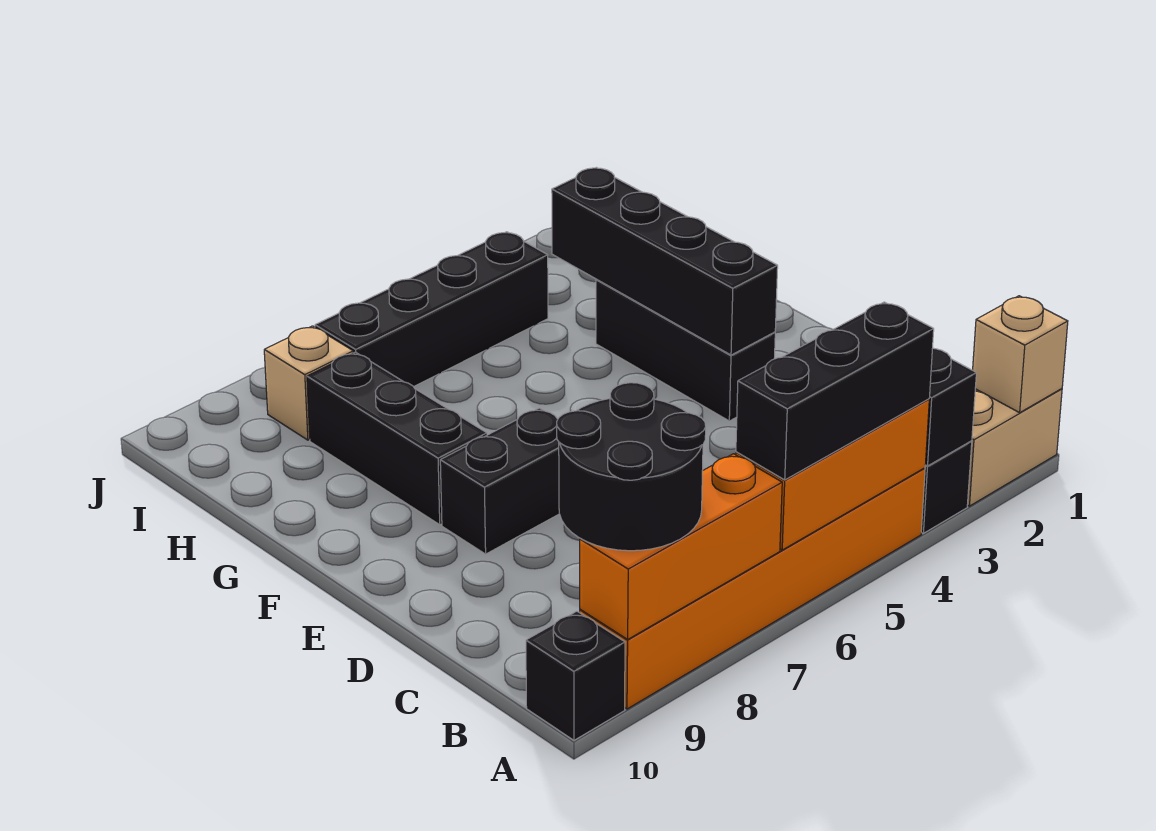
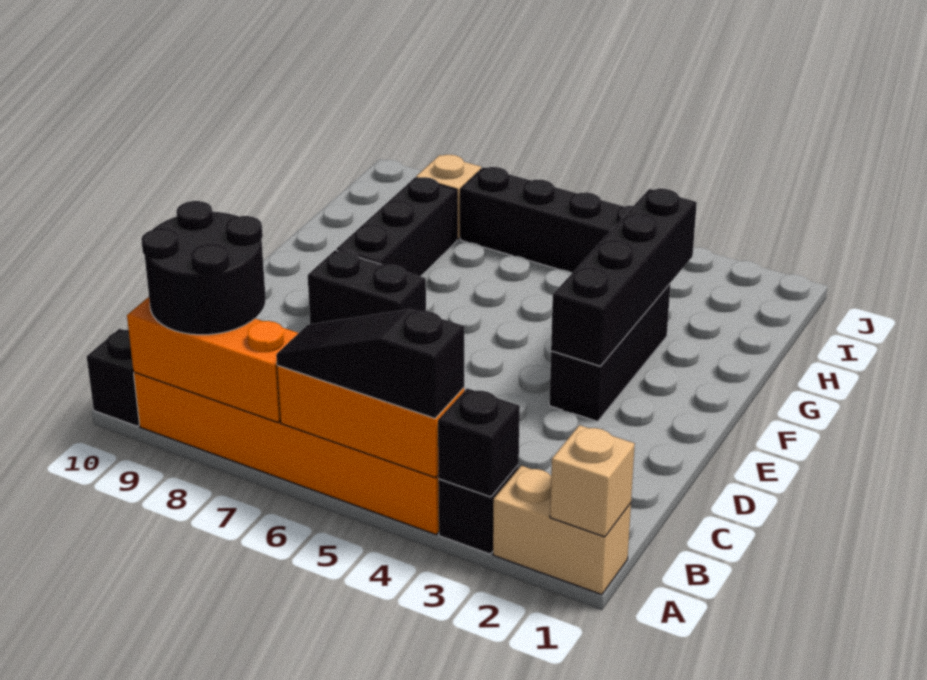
black brick A4:A6 level 3 -> black slope A4:A6 level 3 top 4

